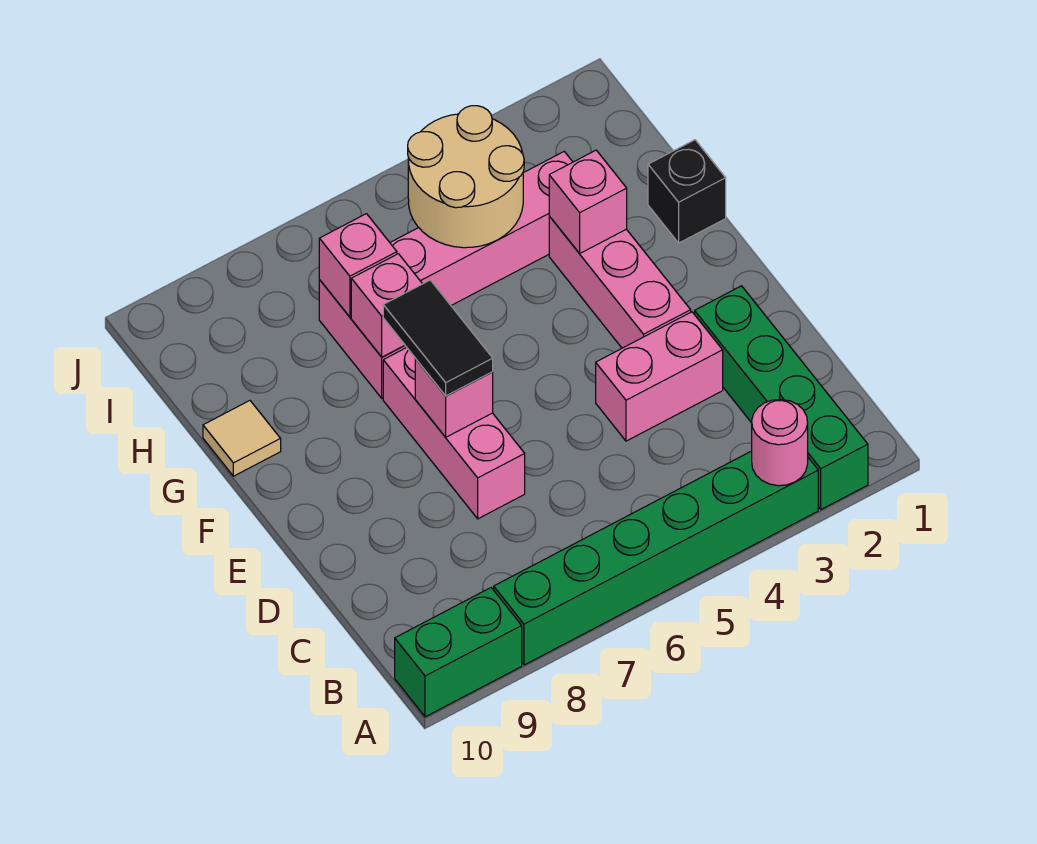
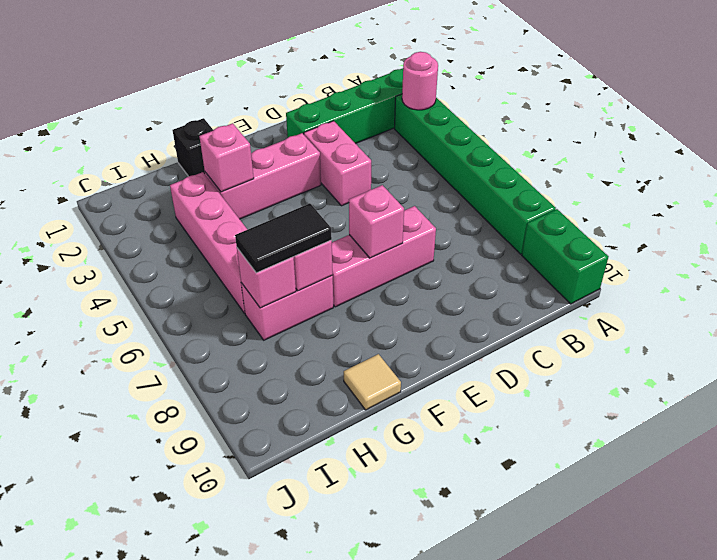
black tile E7:F7 level 3 -> black tile G7:H7 level 3
tan round brick H4:I5 level 2 -> none

